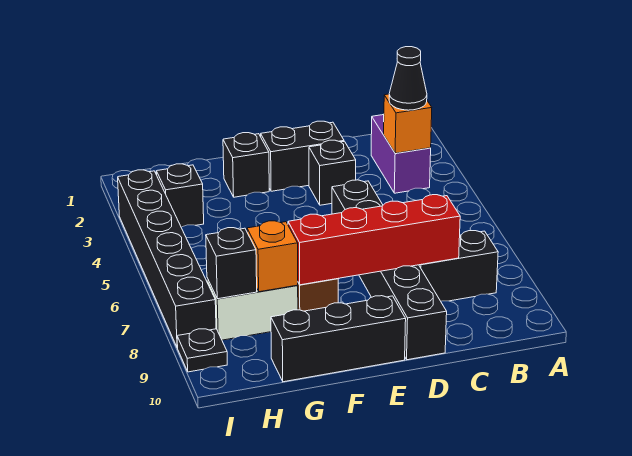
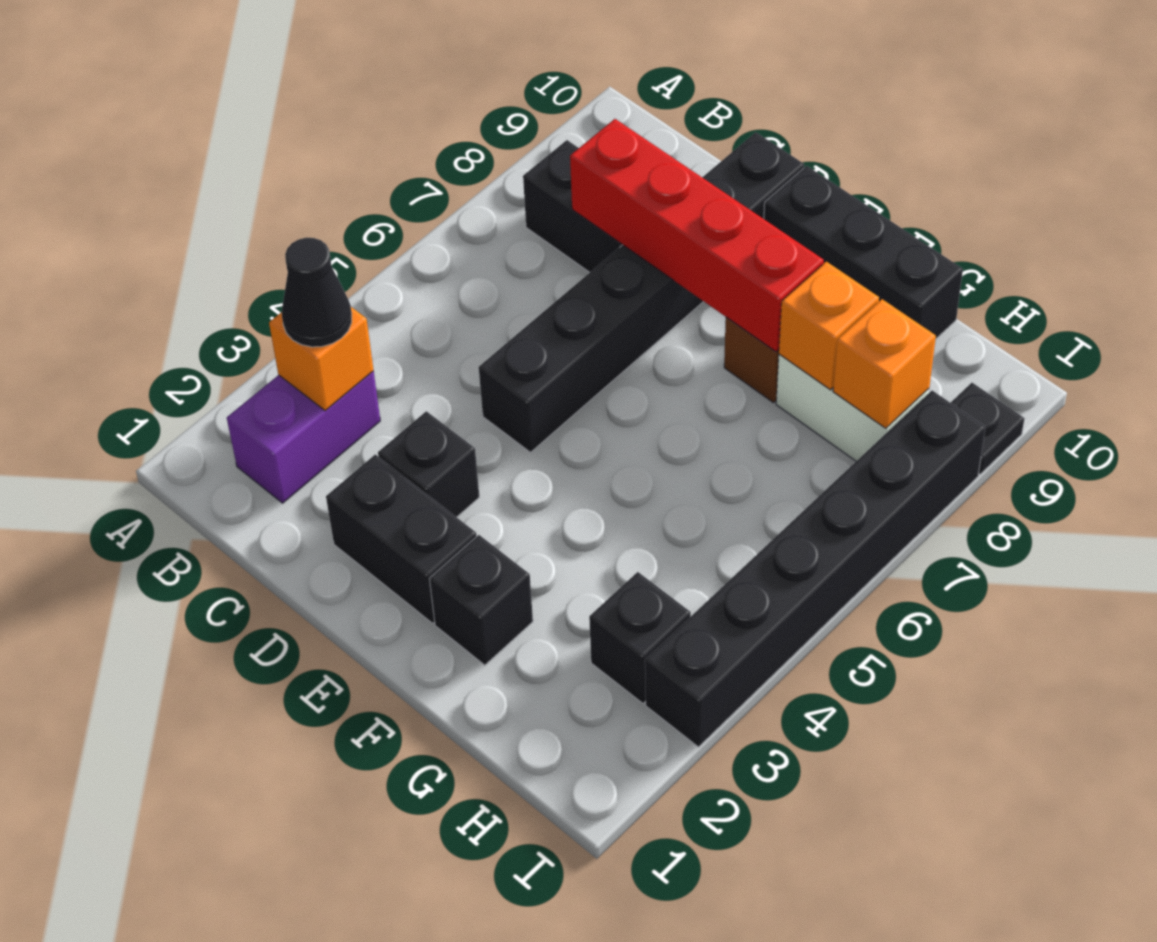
black brick H8 level 2 -> orange brick H8 level 2

